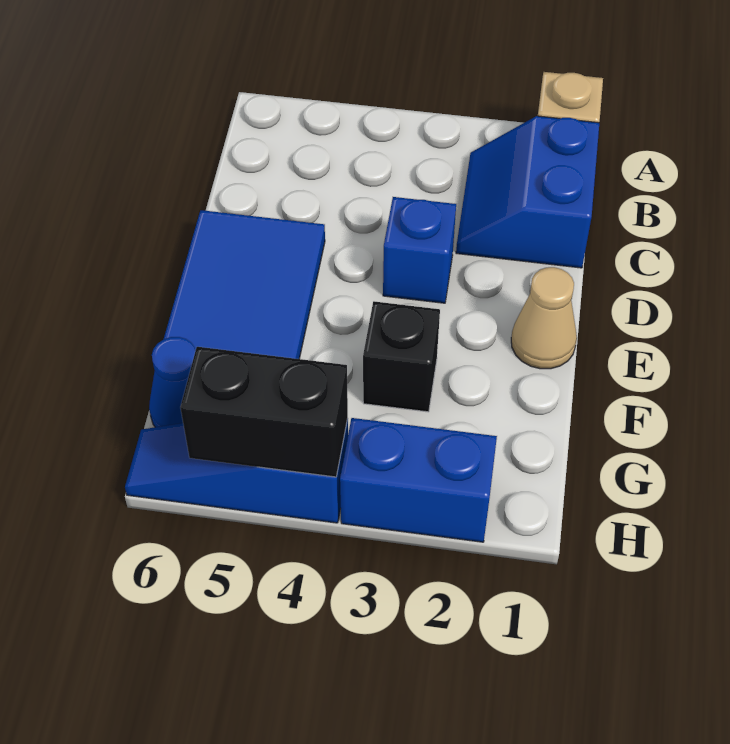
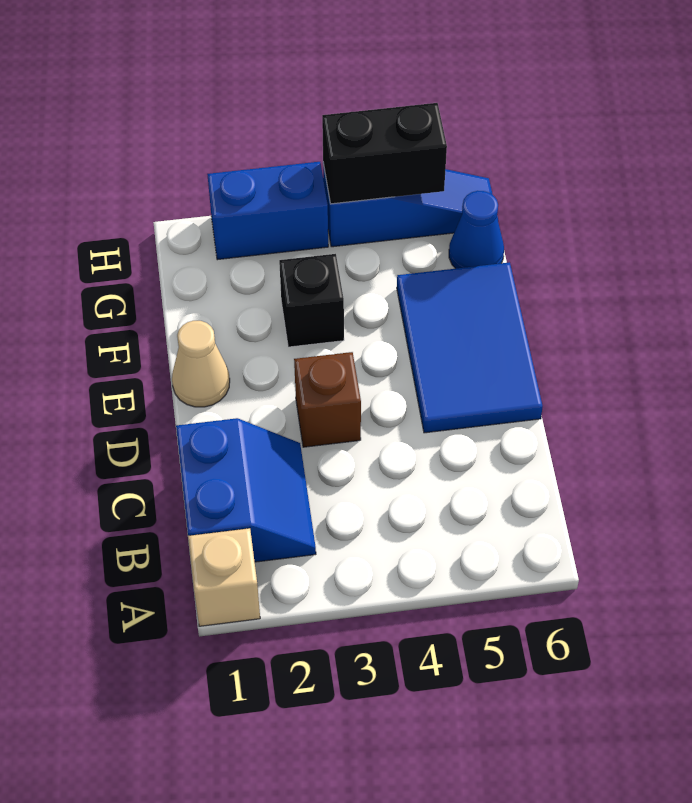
blue brick D3 level 1 -> brown brick D3 level 1

